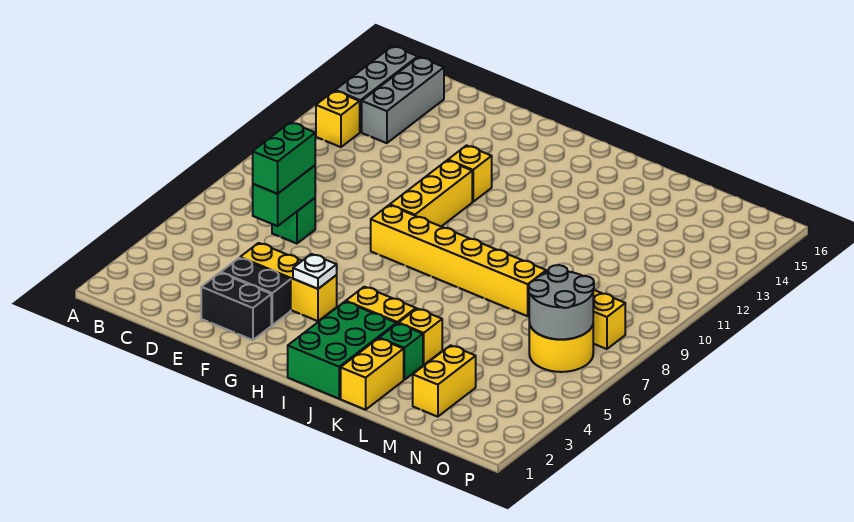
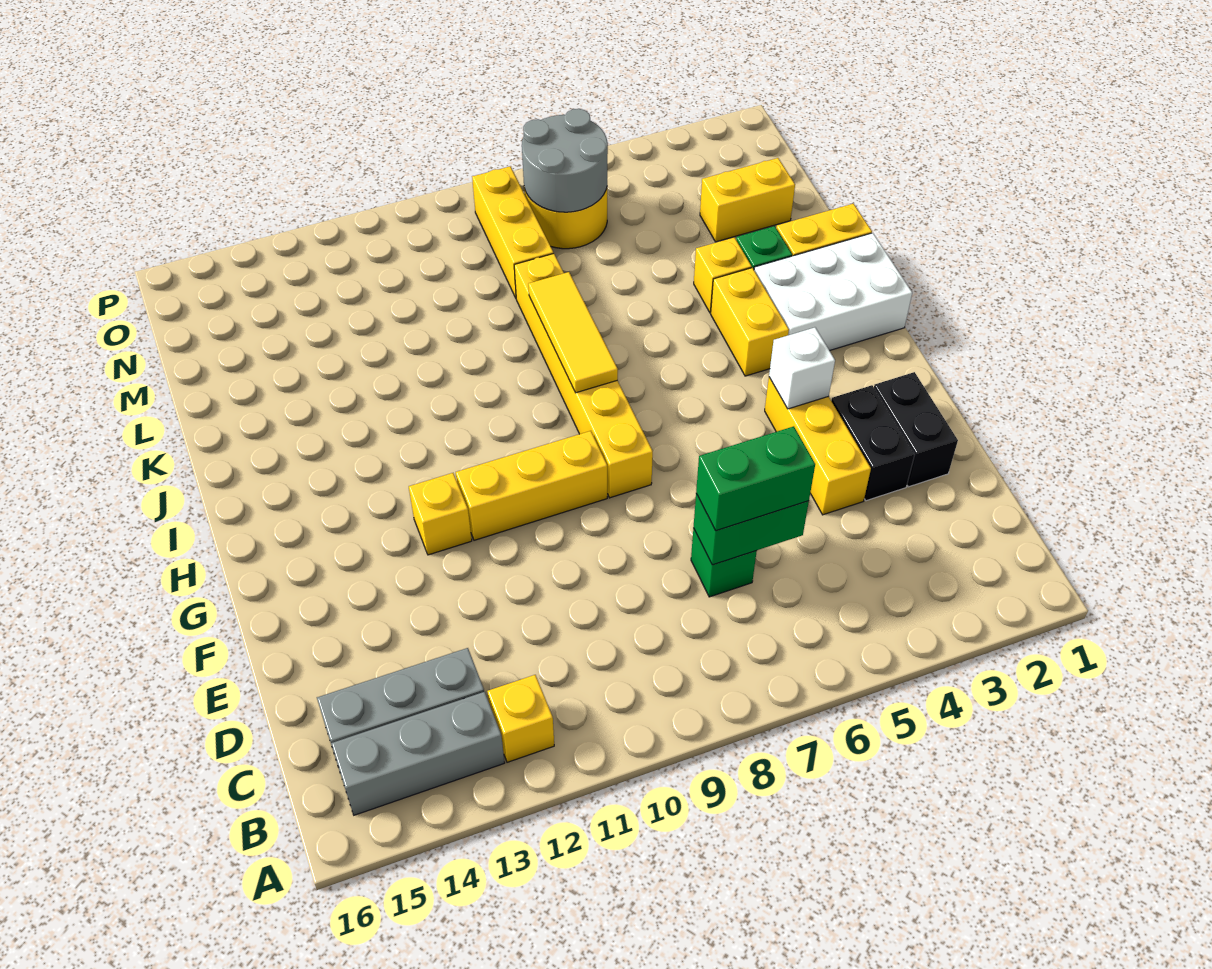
white plate G4 level 2 -> white brick G4 level 2
green brick I1:J3 level 1 -> white brick I1:J3 level 1
none -> yellow tile I8:K8 level 2

